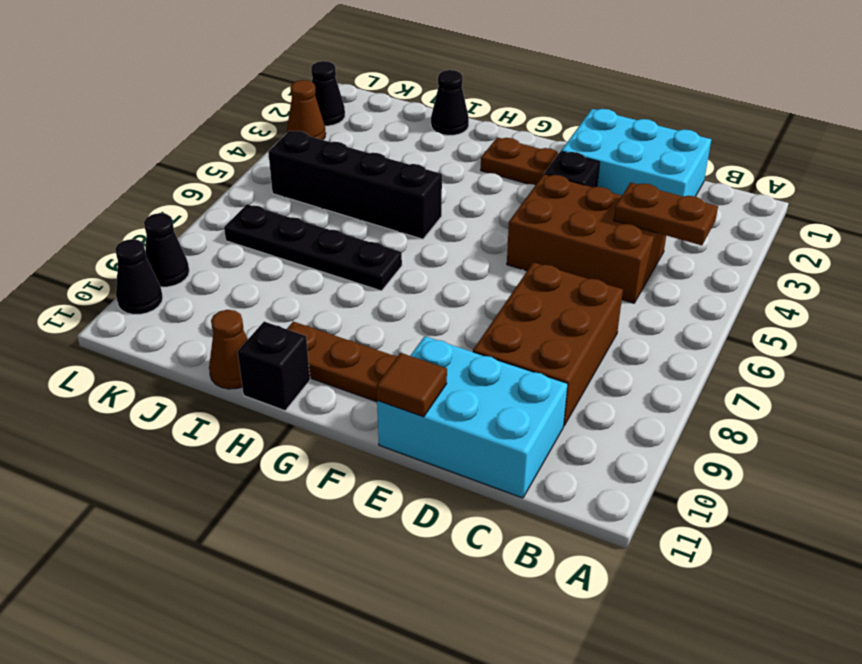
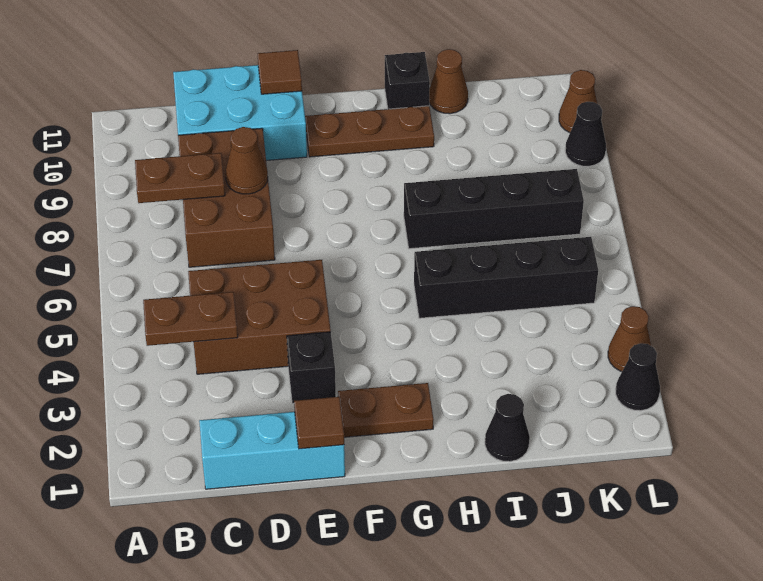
none -> brown plate B8:C8 level 2
cyan brick C1:E2 level 1 -> cyan brick C1:E1 level 1
none -> brown cone D8 level 2
none -> brown tile E1 level 2
black plate H7:K7 level 1 -> black brick H7:K7 level 1
black cone L10 level 1 -> brown cone L10 level 1

